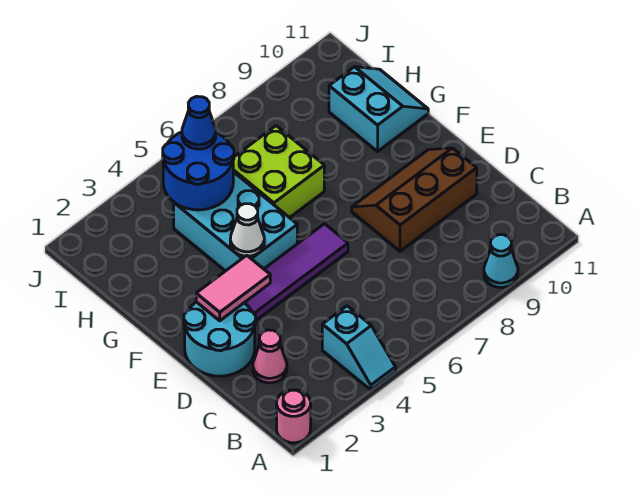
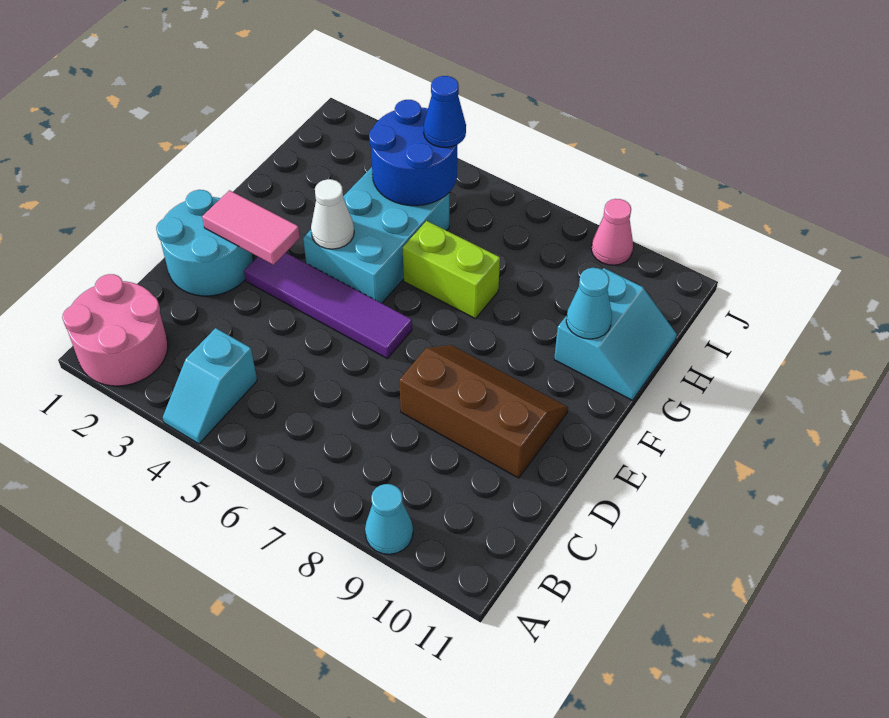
pink round brick A1 level 1 -> pink round brick A1:B2 level 1
pink cone C2 level 1 -> pink cone J9 level 1
lime brick G6:H7 level 1 -> lime brick G6:G7 level 1
none -> cyan cone G10 level 2

